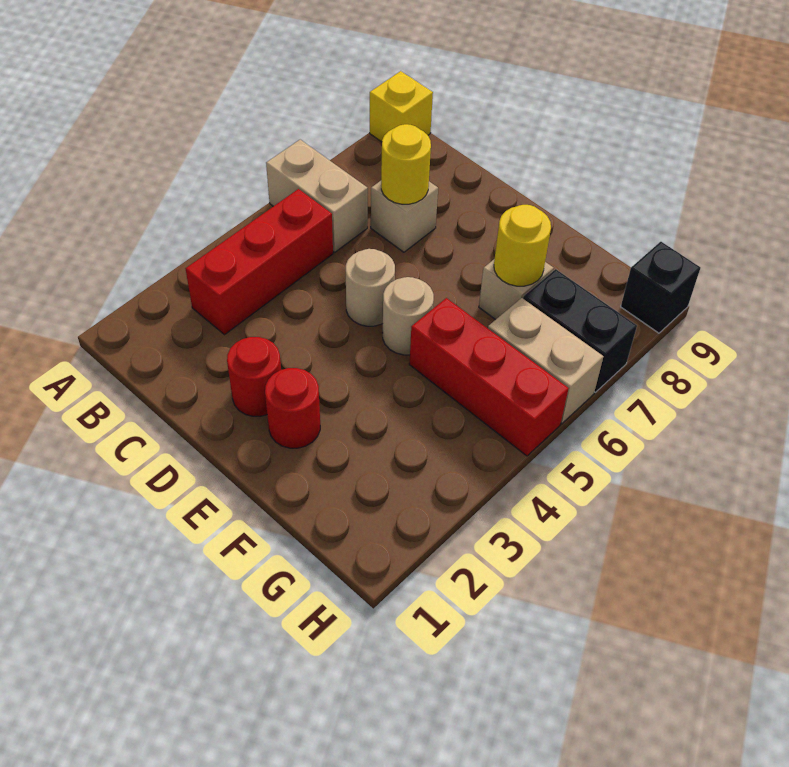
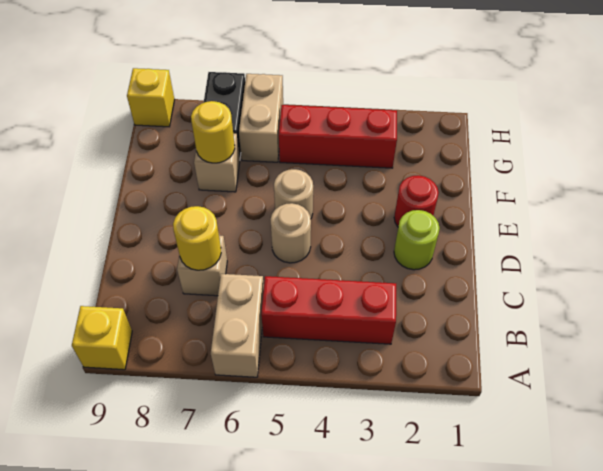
red round brick D2 level 1 -> lime round brick D2 level 1
red brick F5:H5 level 1 -> red brick G3:G5 level 1
black brick H9 level 1 -> yellow brick H9 level 1

